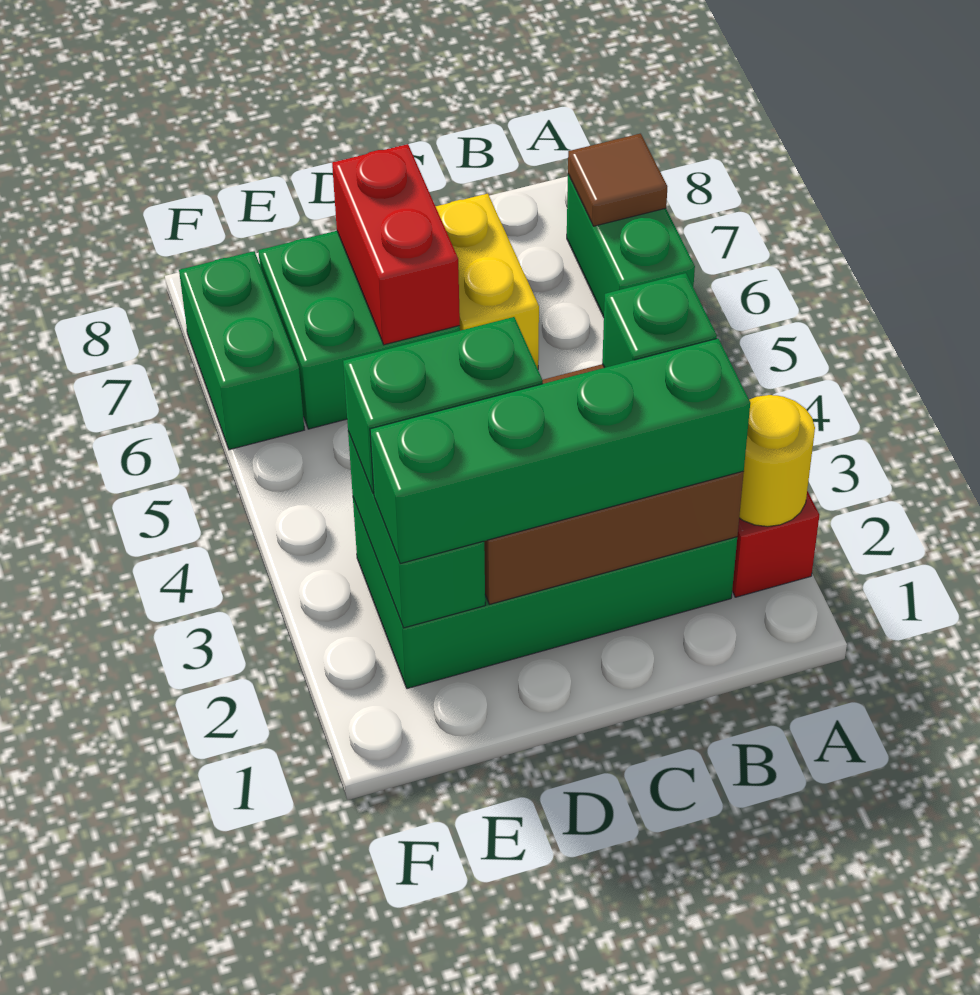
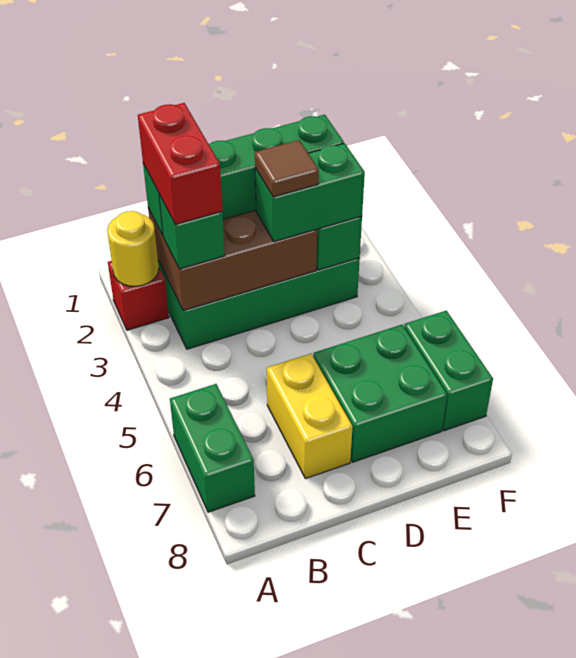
brown tile A7 level 2 -> brown tile D3 level 4
red brick D6:D7 level 2 -> red brick B2:B3 level 4

